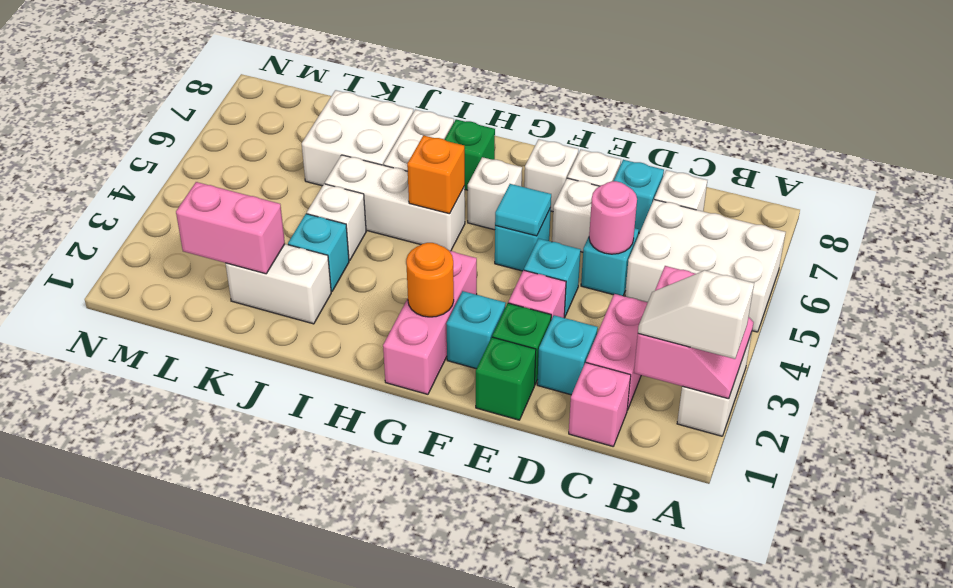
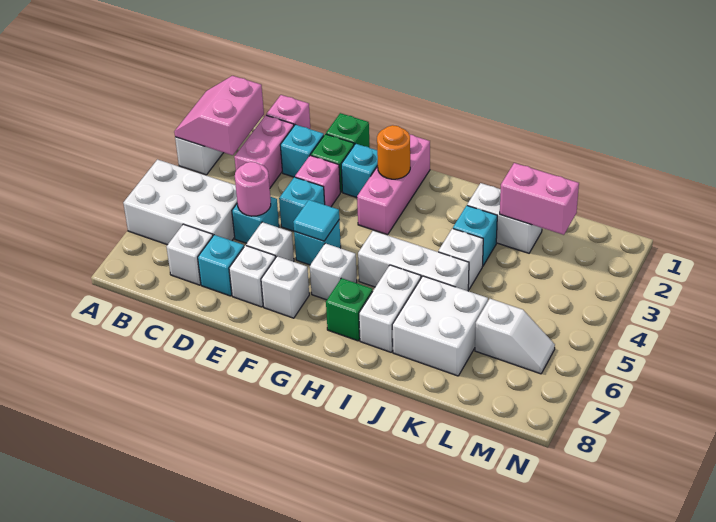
white slope A2:B2 level 3 top A -> white slope L6:M6 level 1 top L
orange brick H5 level 2 -> none

